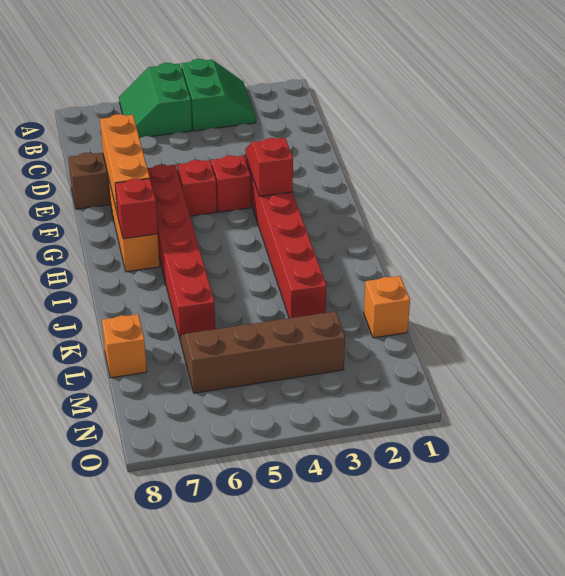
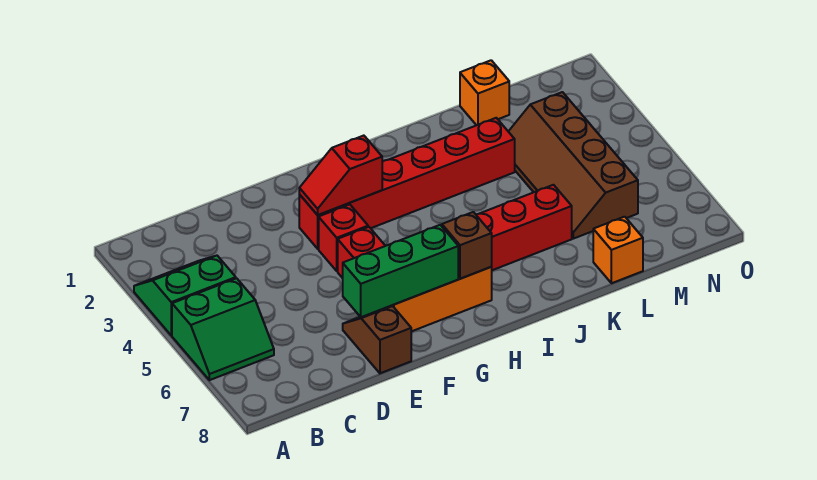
orange brick E7:G7 level 2 -> green brick E7:G7 level 2
red brick H7 level 2 -> brown brick H7 level 2

